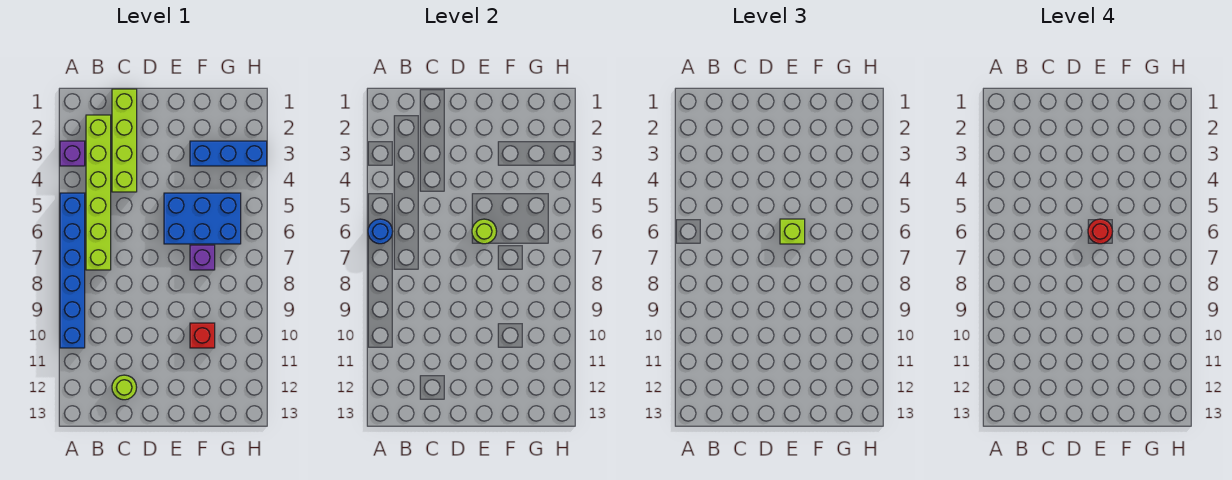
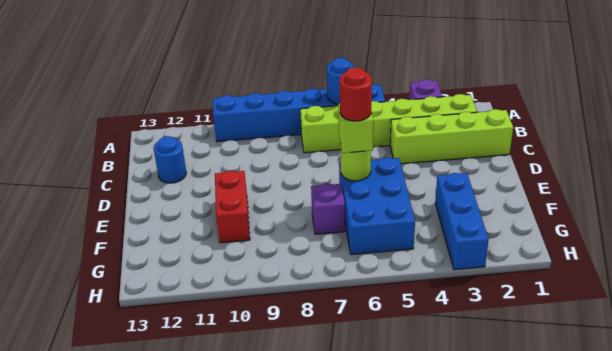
lime round brick C12 level 1 -> blue round brick C12 level 1
red brick F10 level 1 -> red brick E10:F10 level 1

